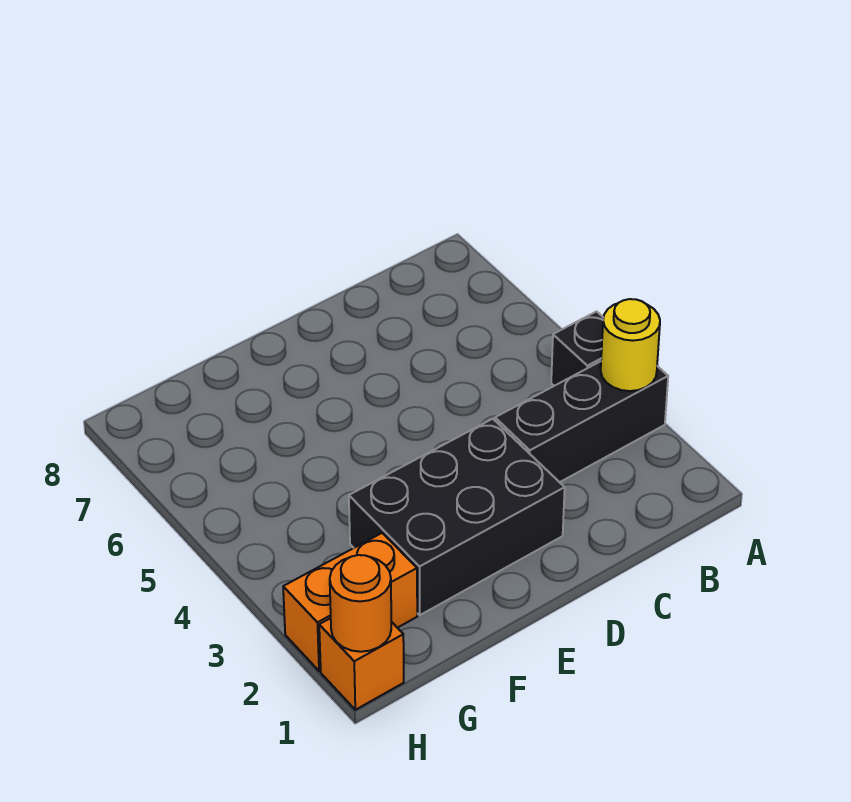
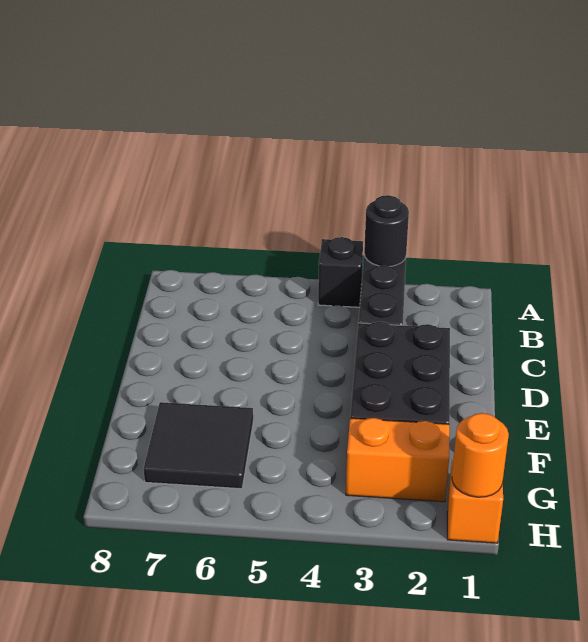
yellow round brick A3 level 2 -> black round brick A3 level 2
none -> black tile F6:G7 level 1
orange brick G2:H2 level 1 -> orange brick G2:G3 level 1

